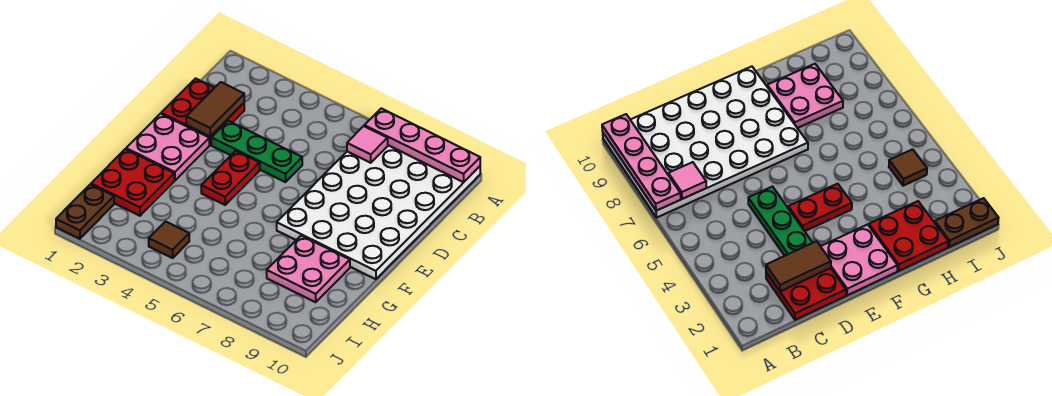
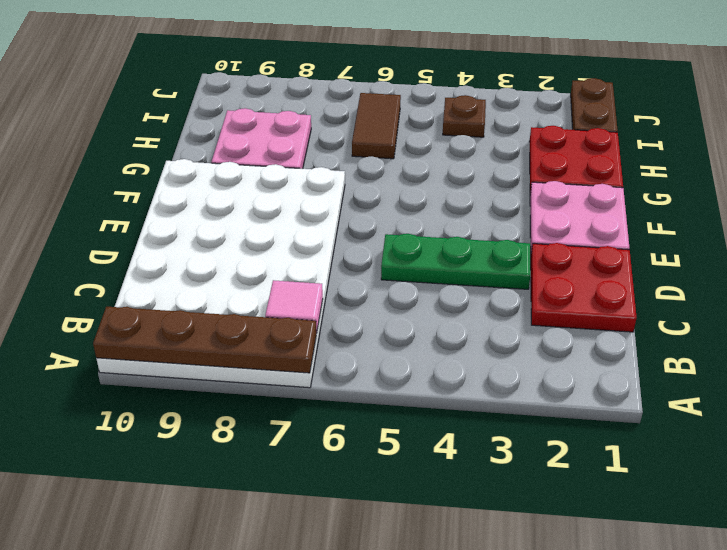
pink plate A7:A10 level 2 -> brown plate A7:A10 level 2
brown tile C2:D2 level 2 -> brown tile H6:I6 level 1
red plate E4:F4 level 1 -> none
brown tile I4 level 1 -> brown plate I4 level 1

